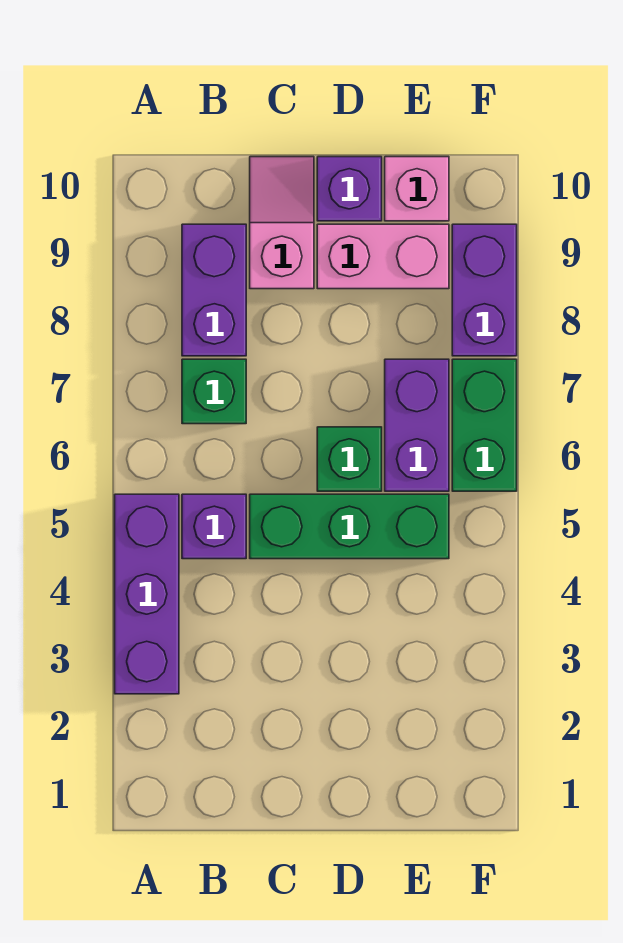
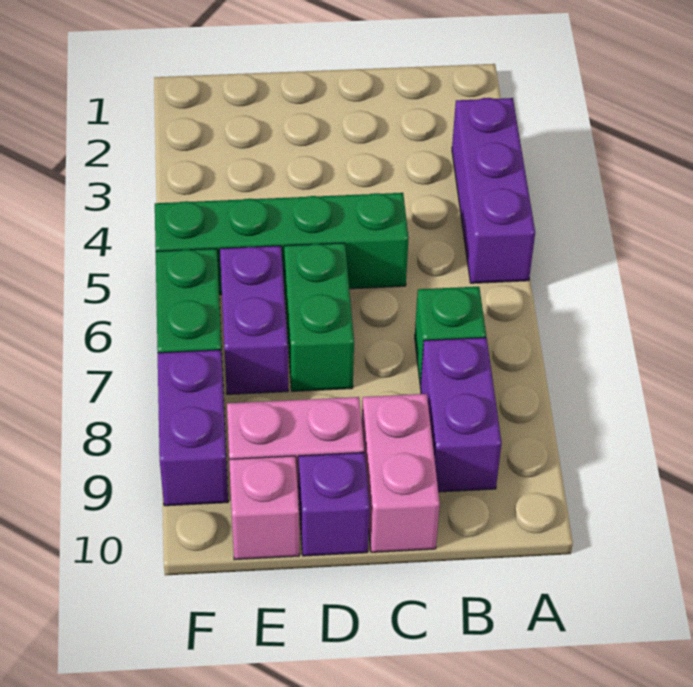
purple brick B5 level 1 -> none
green brick C5:E5 level 1 -> green brick C5:F5 level 1
pink slope C9:C10 level 1 top 9 -> pink brick C9:C10 level 1
green brick D6 level 1 -> green brick D6:D7 level 1

